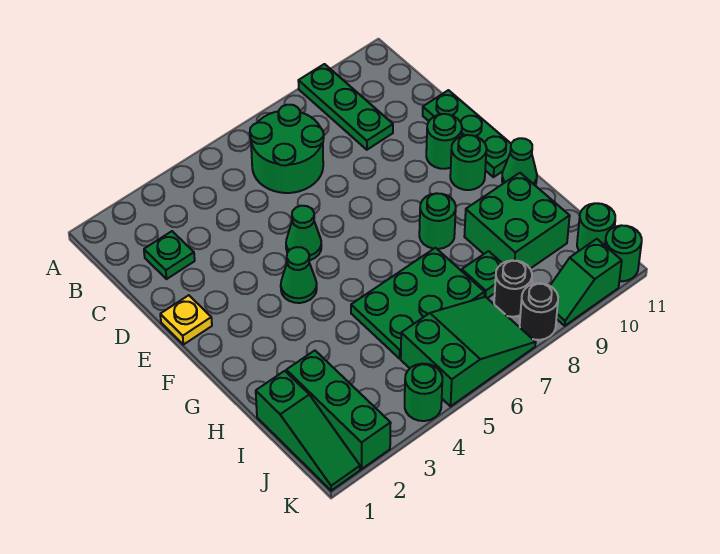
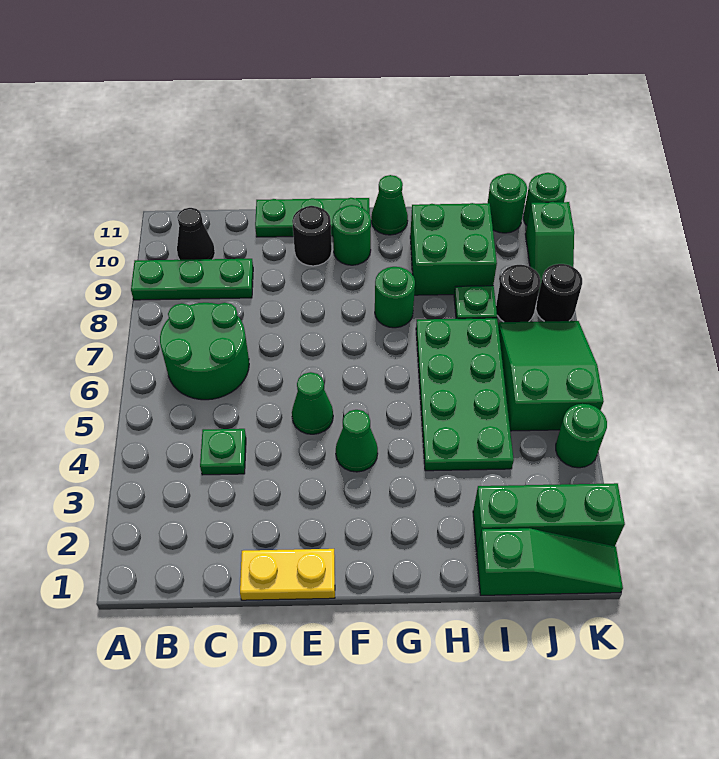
none -> black cone B10 level 1
green plate C2 level 1 -> green plate C4 level 1
yellow plate E1 level 1 -> yellow plate D1:E1 level 1
green round brick E10 level 1 -> black round brick E10 level 1
green plate H5:I7 level 1 -> green plate H4:I7 level 1

